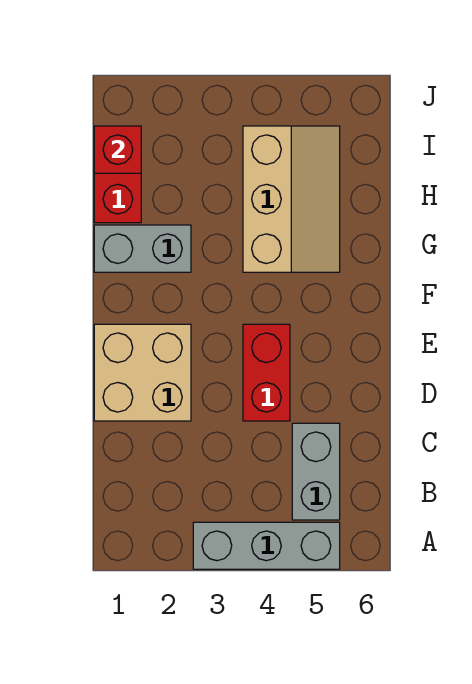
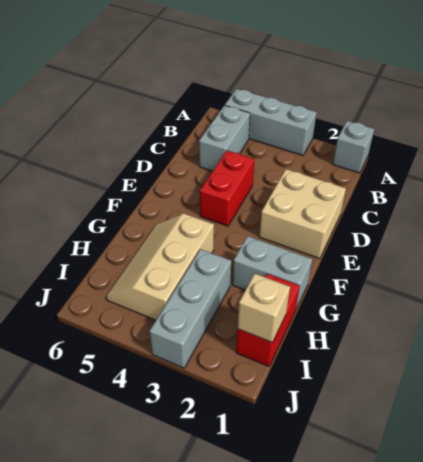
none -> grey brick A1 level 1
none -> grey brick H3:J3 level 1
red brick I1 level 2 -> tan brick I1 level 2

